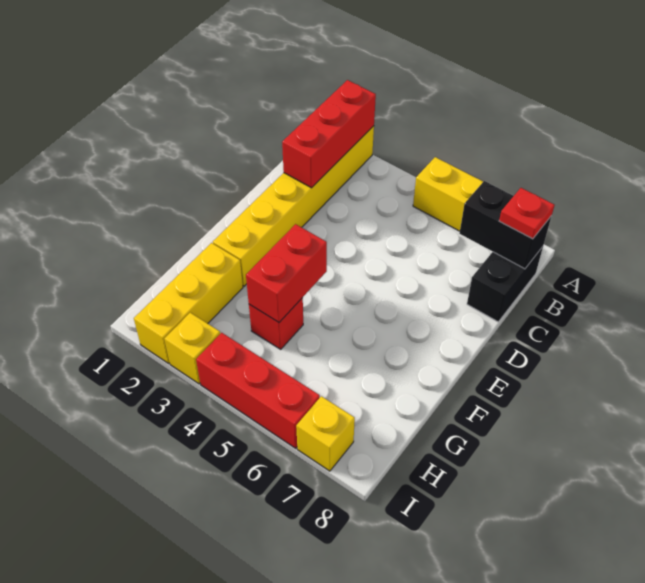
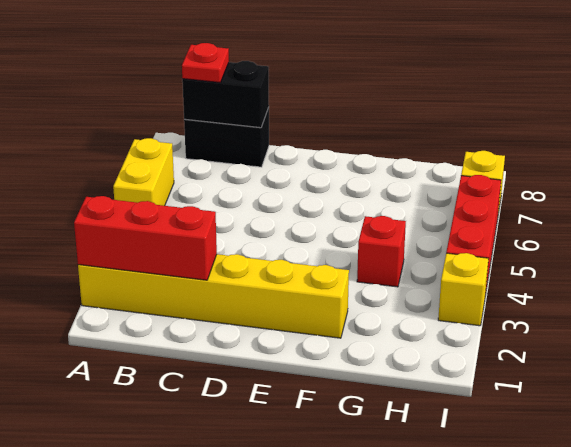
black brick B7:B8 level 2 -> black brick B8:C8 level 2
red brick F4:G4 level 2 -> none
yellow brick G2:I2 level 1 -> none

